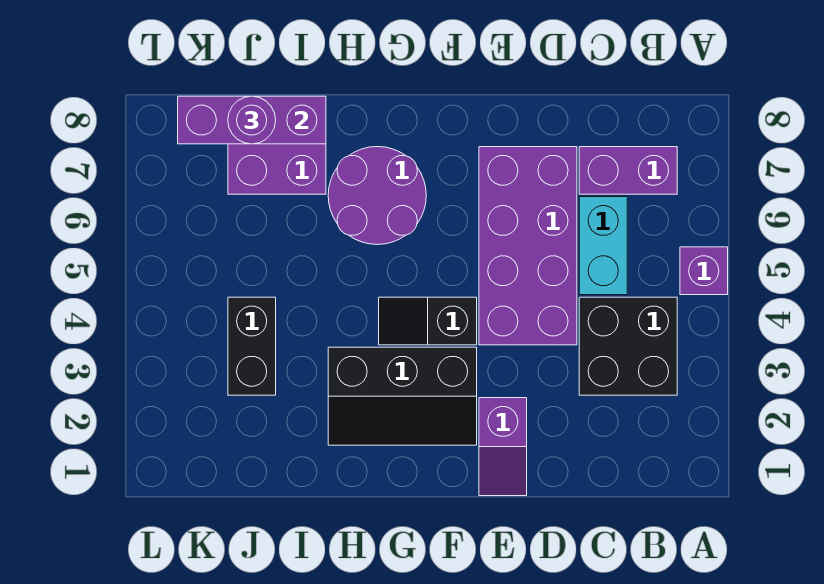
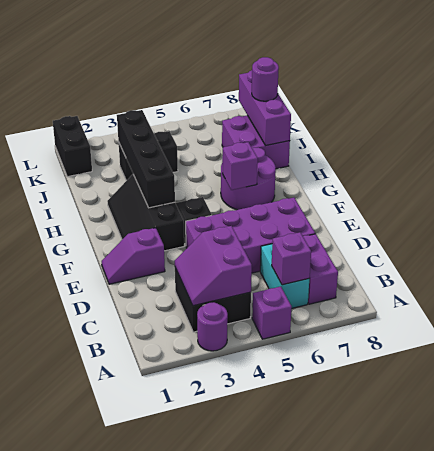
none -> purple round brick A3 level 1
none -> purple slope B3:C4 level 2 top 4
none -> purple brick B6 level 2
cyan brick C5:C6 level 1 -> cyan brick B6:C6 level 1
none -> black brick G3:J3 level 2
none -> purple brick G6 level 2
none -> black brick K1:L1 level 1

